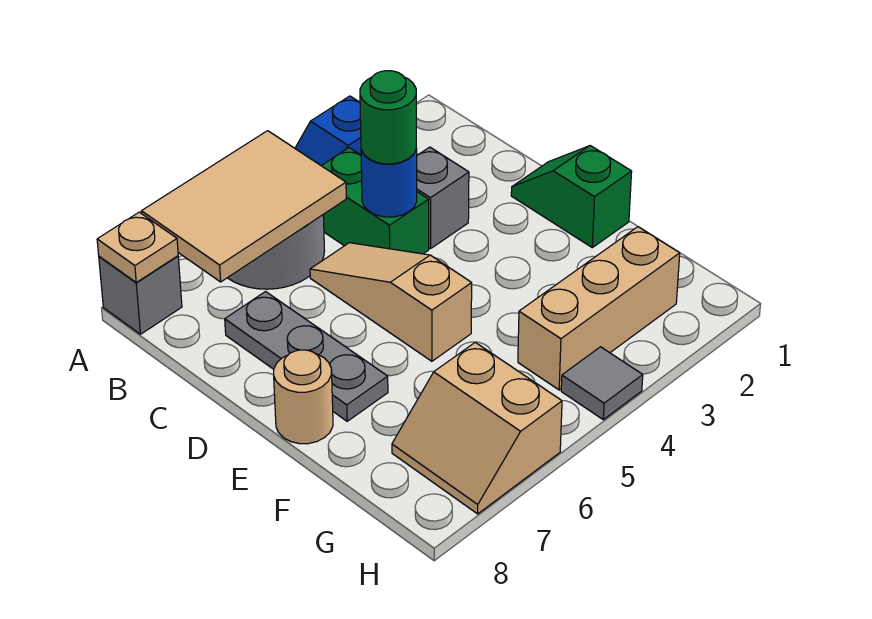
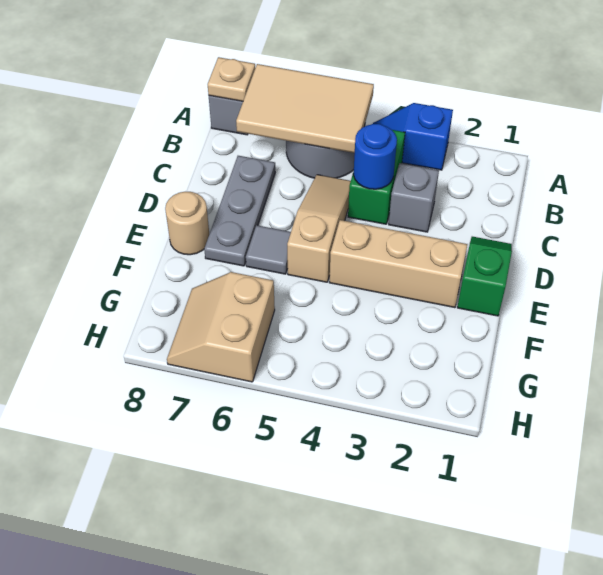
green round brick C4 level 3 -> none
tan brick G2:G4 level 1 -> tan brick E2:E4 level 1
grey tile H4 level 1 -> grey tile E6 level 1

